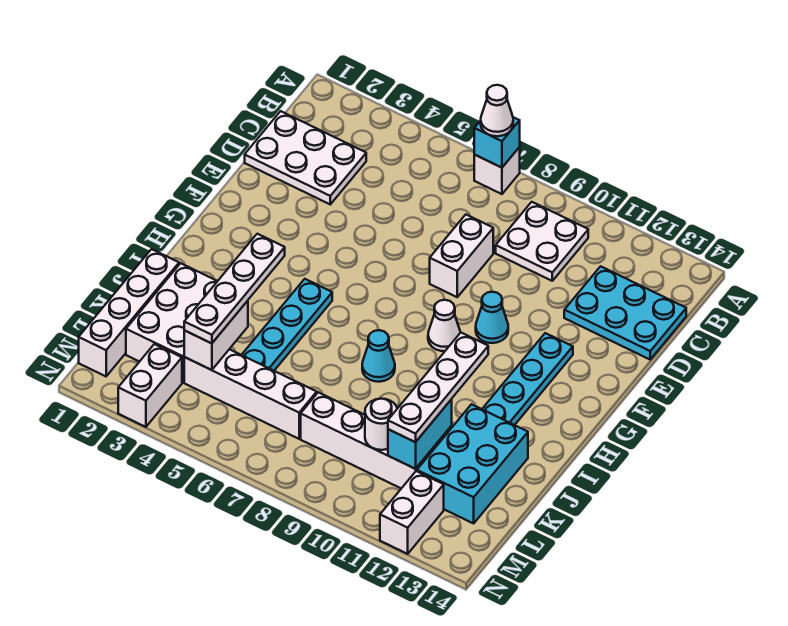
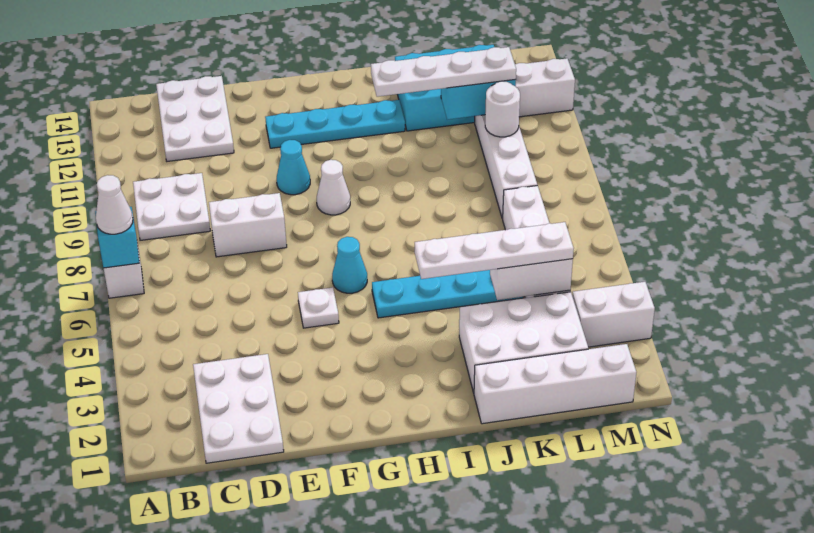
cyan plate C12:D14 level 1 -> white plate C12:D14 level 1
none -> white plate F5 level 1
cyan cone I8 level 1 -> cyan cone G6 level 1

